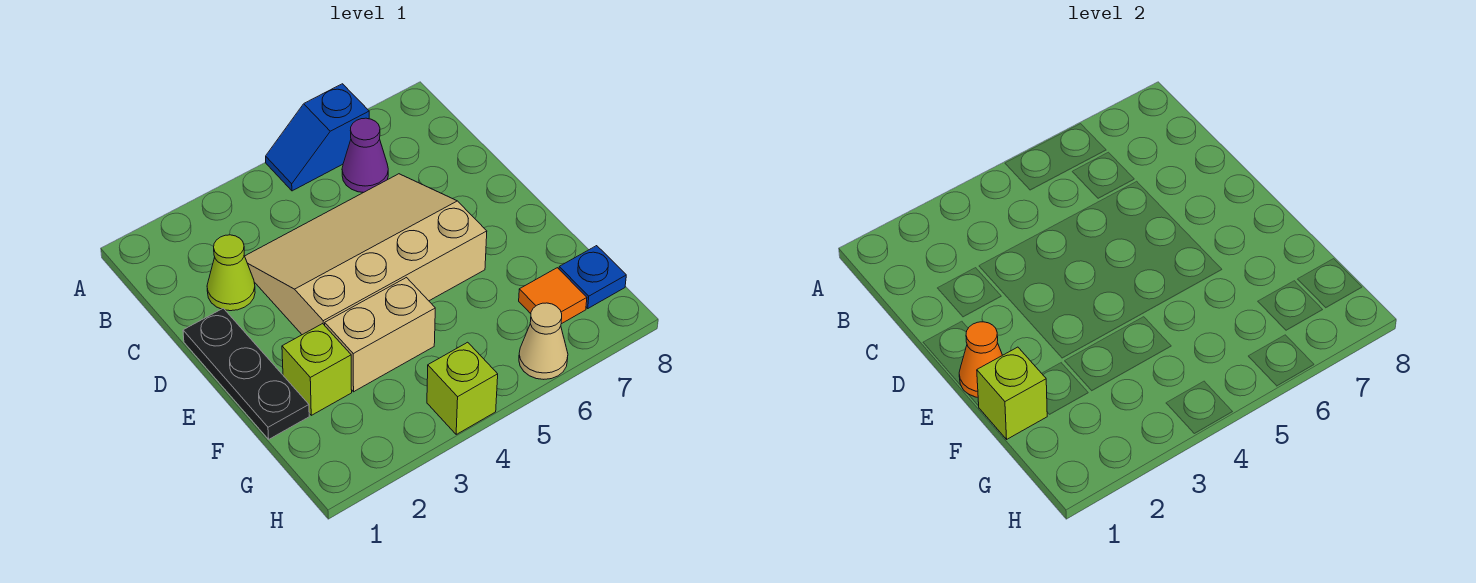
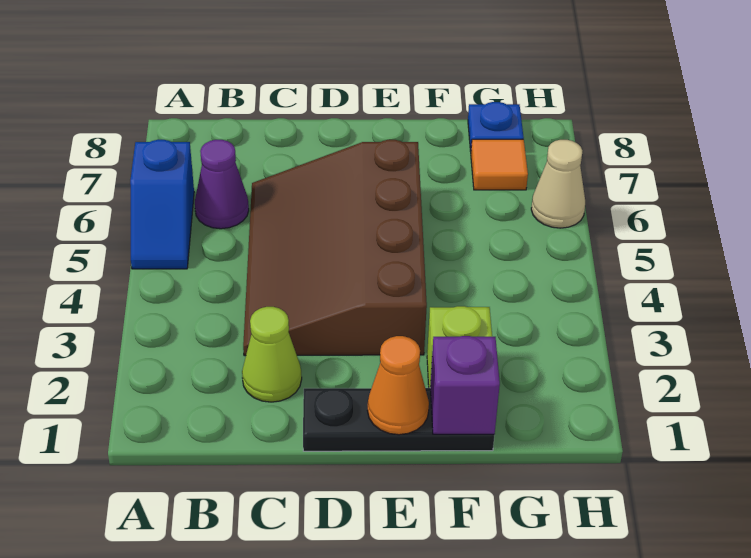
tan slope C3:E6 level 1 top E -> brown slope C3:E6 level 1 top E
lime brick F1 level 2 -> purple brick F1 level 2
tan brick F3:F4 level 1 -> none
lime brick H4 level 1 -> none

